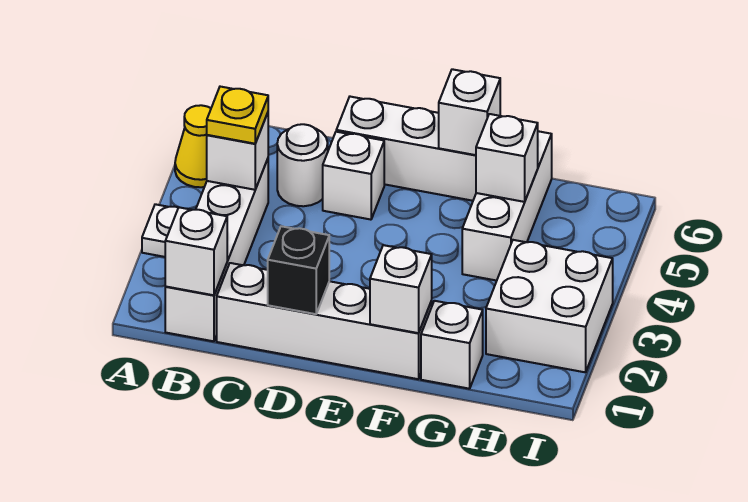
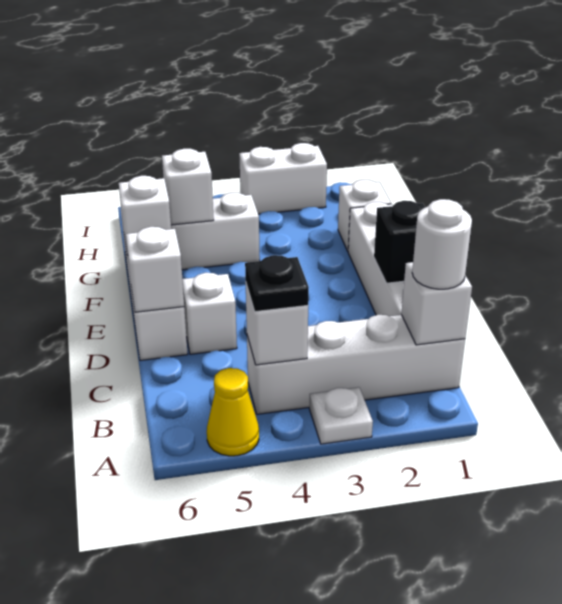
yellow plate B4 level 3 -> black plate B4 level 3
white round brick C5 level 1 -> white round brick B1 level 3
white brick F1 level 2 -> white brick D6 level 2
white brick H2:I3 level 1 -> white brick I2:I3 level 1

